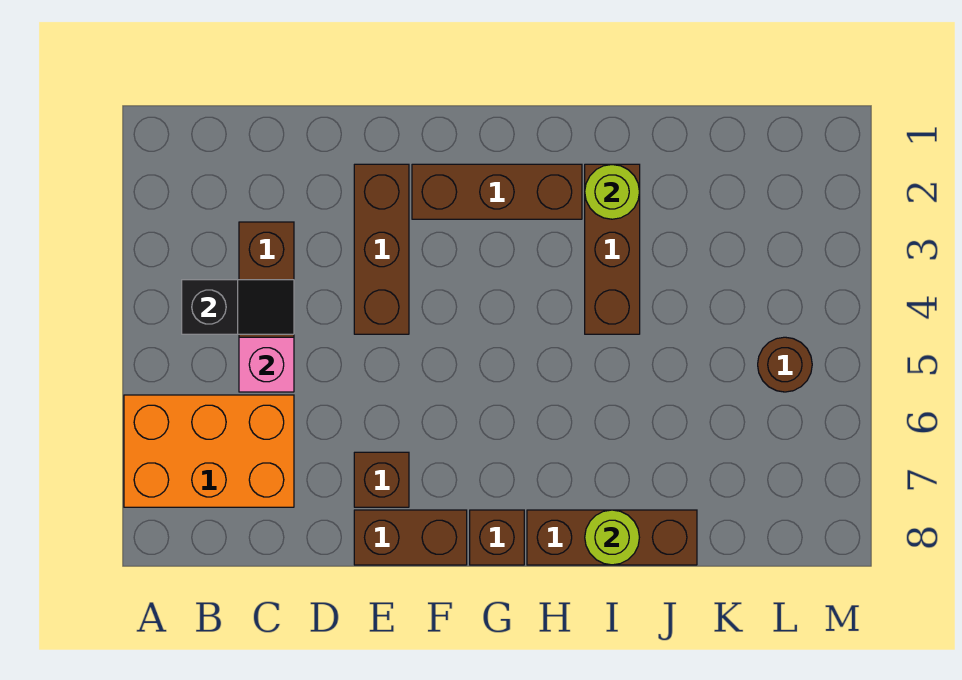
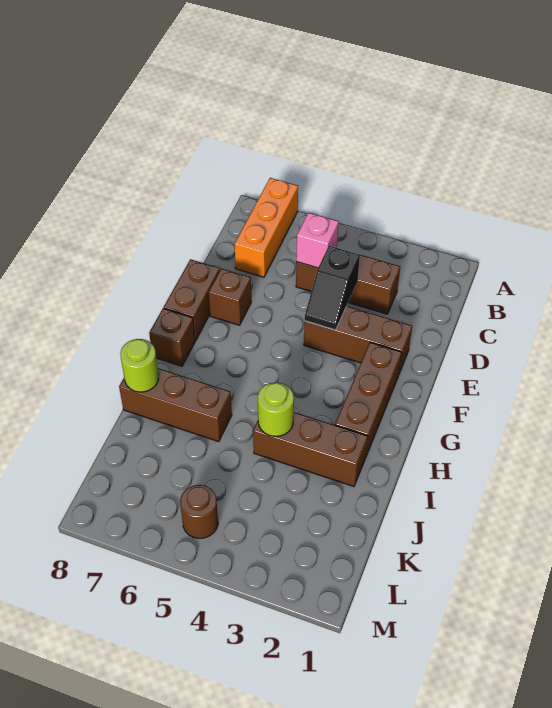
orange brick A6:C7 level 1 -> orange brick A7:C7 level 1
black slope B4:C4 level 2 top B -> black slope D4:E4 level 2 top D
brown brick H8:J8 level 1 -> brown brick I6:I8 level 1
lime round brick I2 level 2 -> lime round brick I4 level 2

